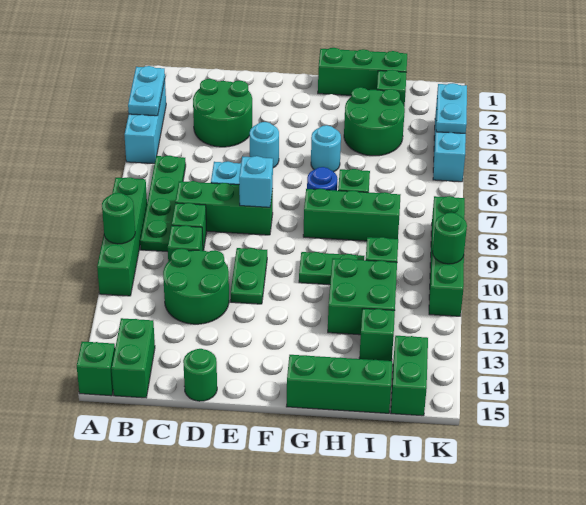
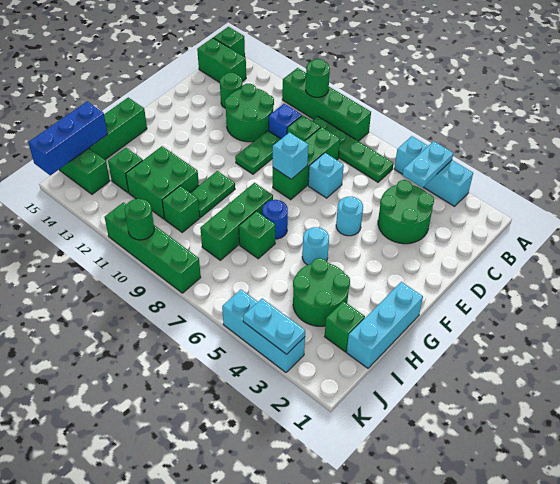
cyan plate A3:A4 level 2 -> cyan plate A4:B4 level 2
green brick C10 level 1 -> blue brick C10 level 1
green round brick D15 level 1 -> green round brick C13 level 1
green plate E10:E11 level 1 -> green plate D10:E10 level 1
green brick G1:I1 level 1 -> cyan brick G1:I1 level 1
none -> blue brick I15:K15 level 2

